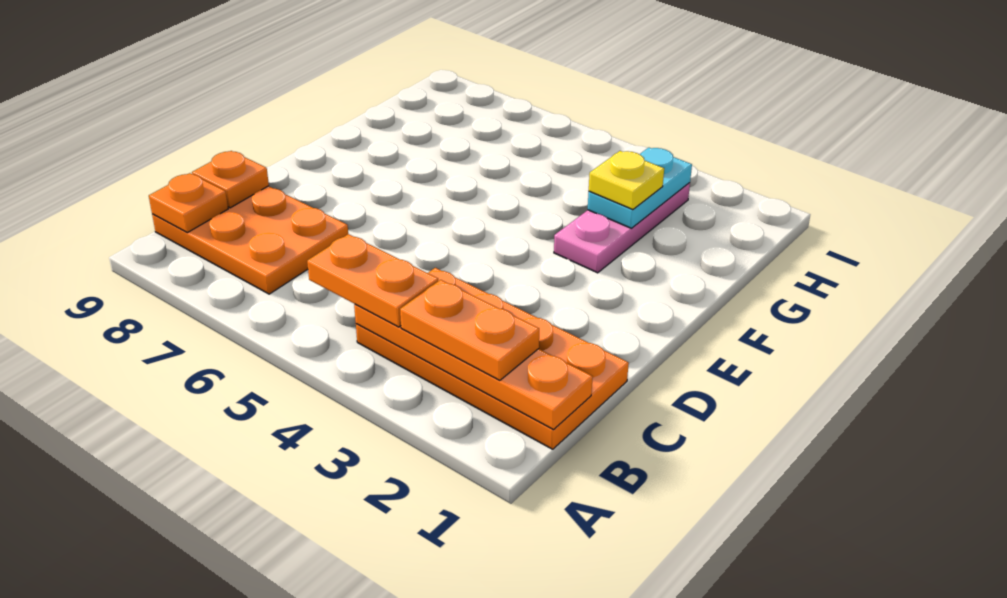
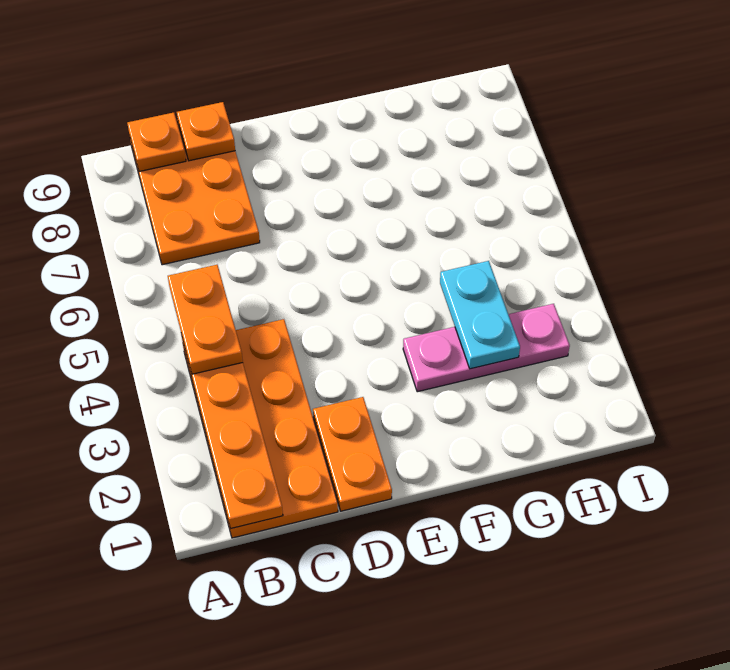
orange plate B2:B3 level 3 -> orange plate D1:D2 level 1
cyan plate G3:H3 level 2 -> cyan plate G3:G4 level 2
yellow plate G3 level 3 -> none

